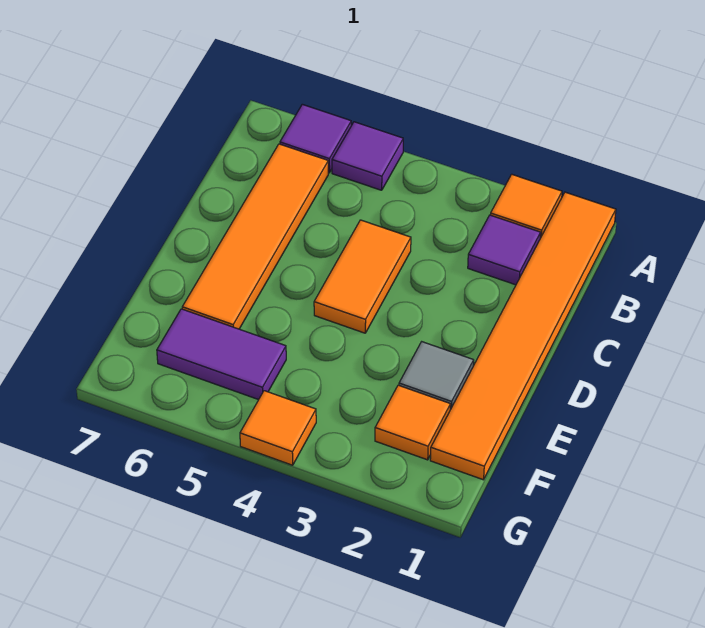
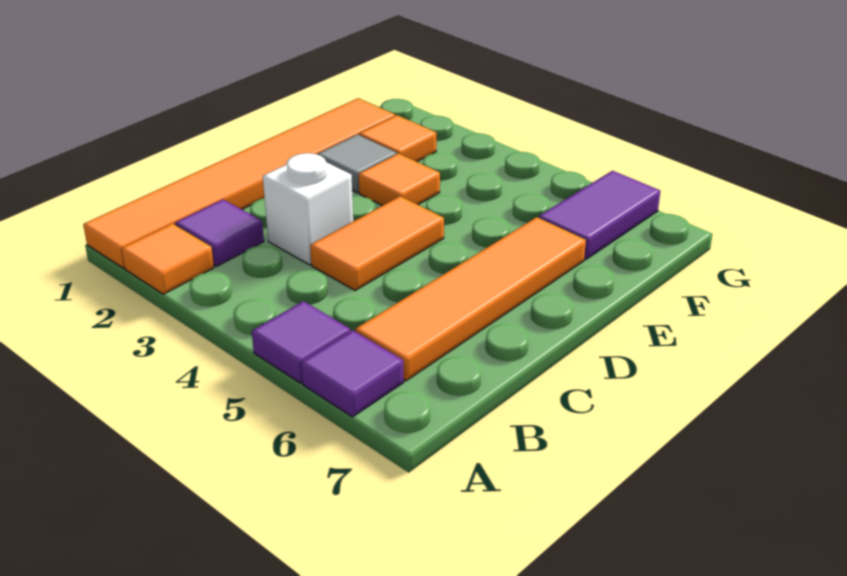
none -> white brick C3 level 1
purple tile F5:F6 level 1 -> purple tile F6:G6 level 1
orange tile G4 level 1 -> orange tile E3 level 1

